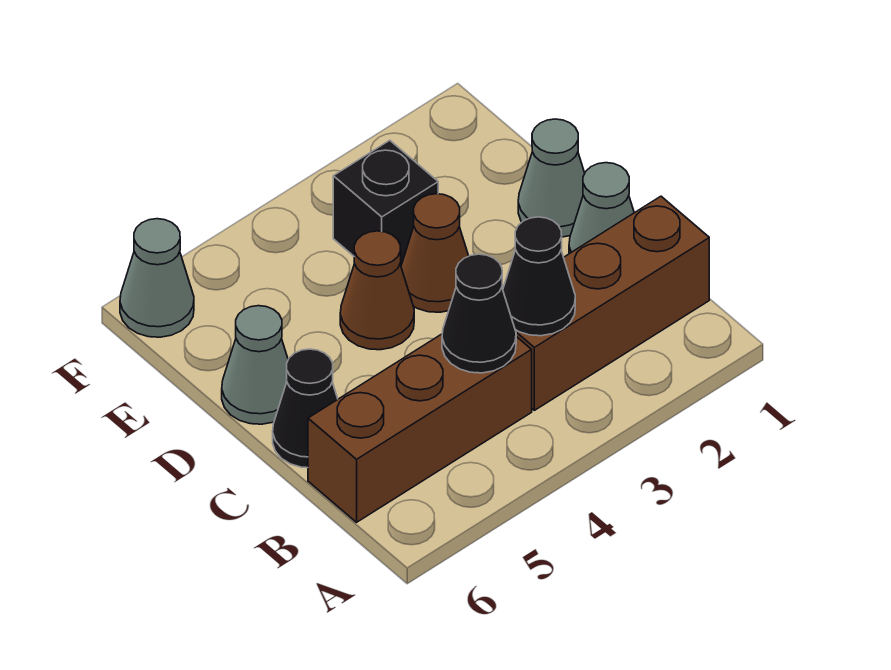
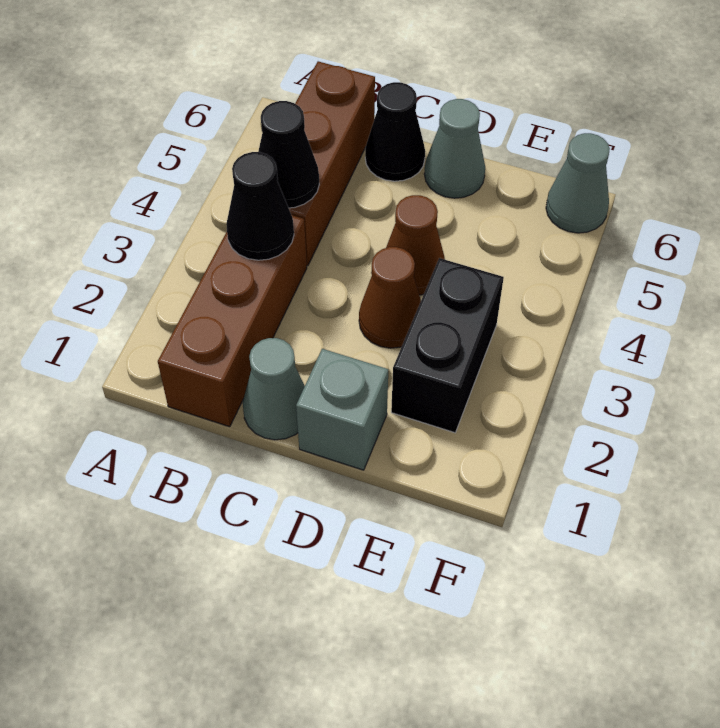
grey cone D1 level 1 -> grey brick D1 level 1
black brick E3 level 1 -> black brick E2:E3 level 1

